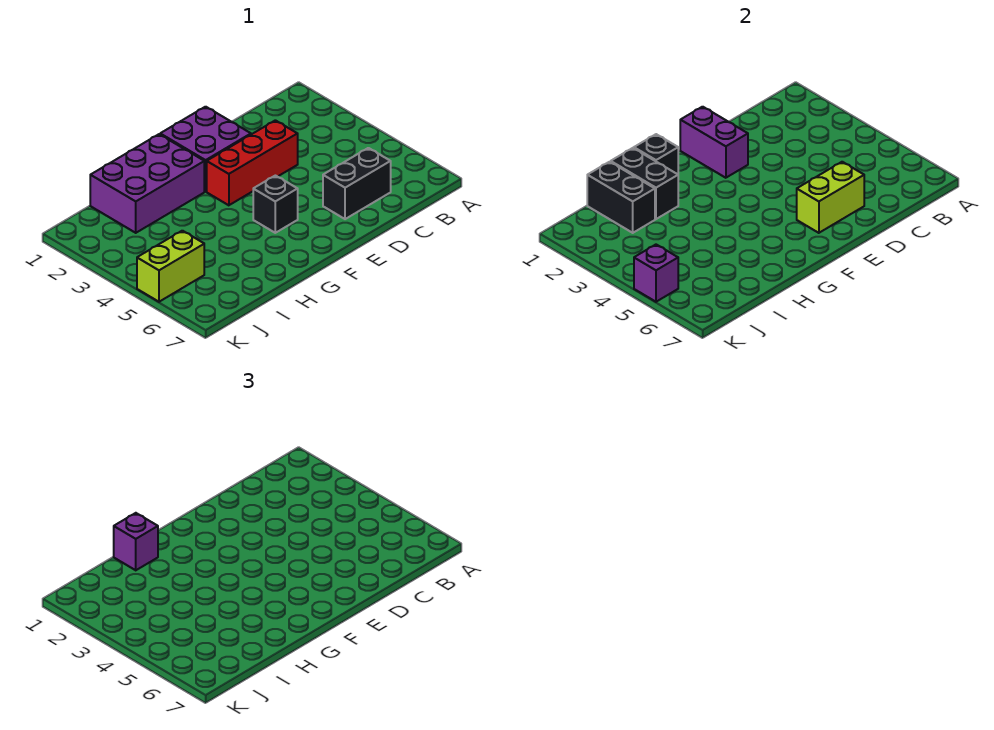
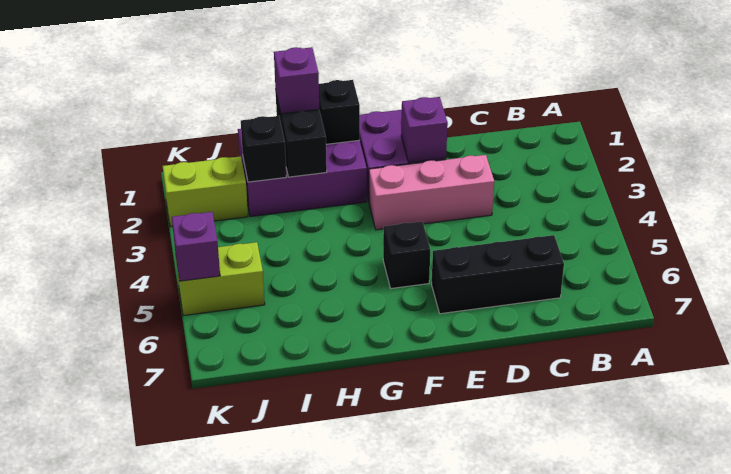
black brick C6:D6 level 1 -> black brick C6:E6 level 1
red brick D3:F3 level 1 -> pink brick D3:F3 level 1
lime brick D6:E6 level 2 -> lime brick J2:K2 level 1
purple brick E1:E2 level 2 -> purple brick E2 level 2
black brick I1:I2 level 2 -> black brick I2 level 2

